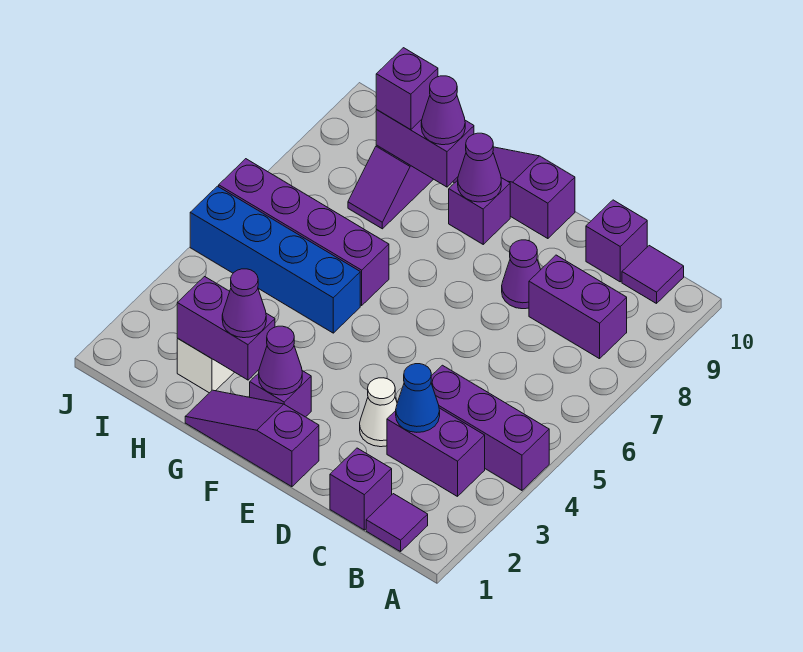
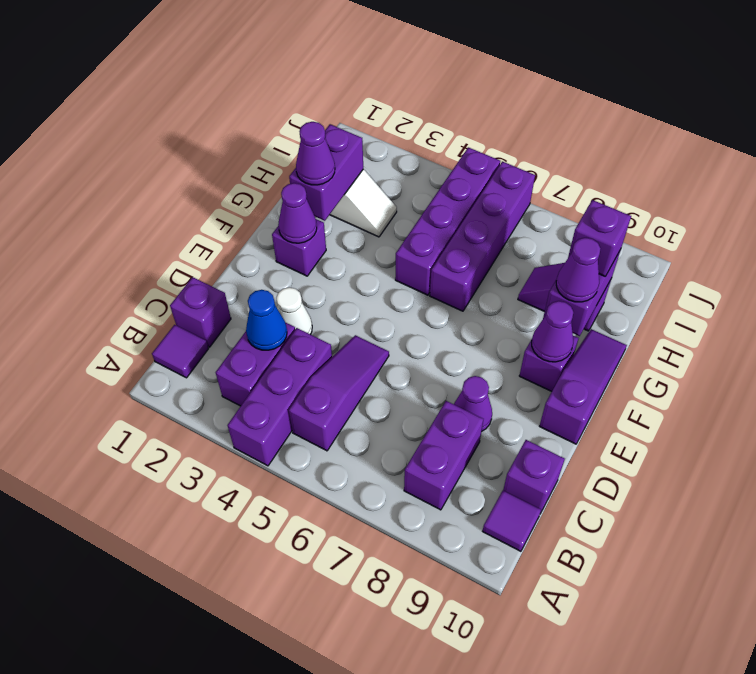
purple slope E1:G1 level 1 top E -> purple slope B5:D5 level 1 top B
blue brick G5:J5 level 1 -> purple brick G5:J5 level 1

